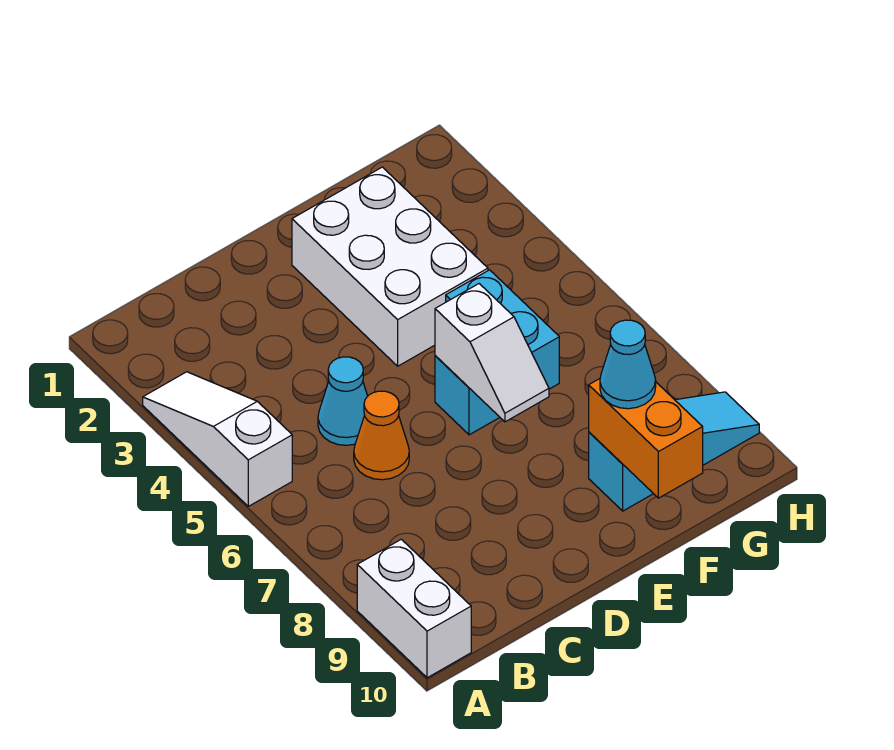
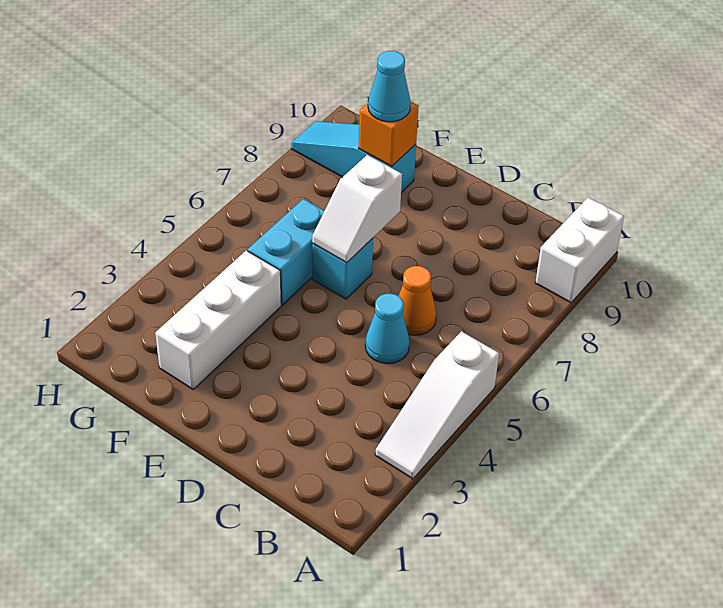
white brick E2:F4 level 1 -> white brick F2:F4 level 1
white slope E6:E7 level 2 top 6 -> white slope E6:E7 level 2 top 7
orange brick F9:F10 level 2 -> orange brick F9 level 2

